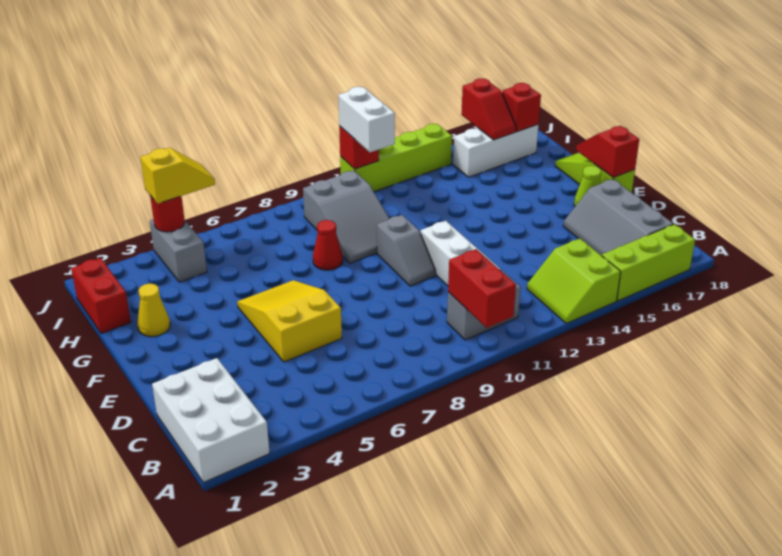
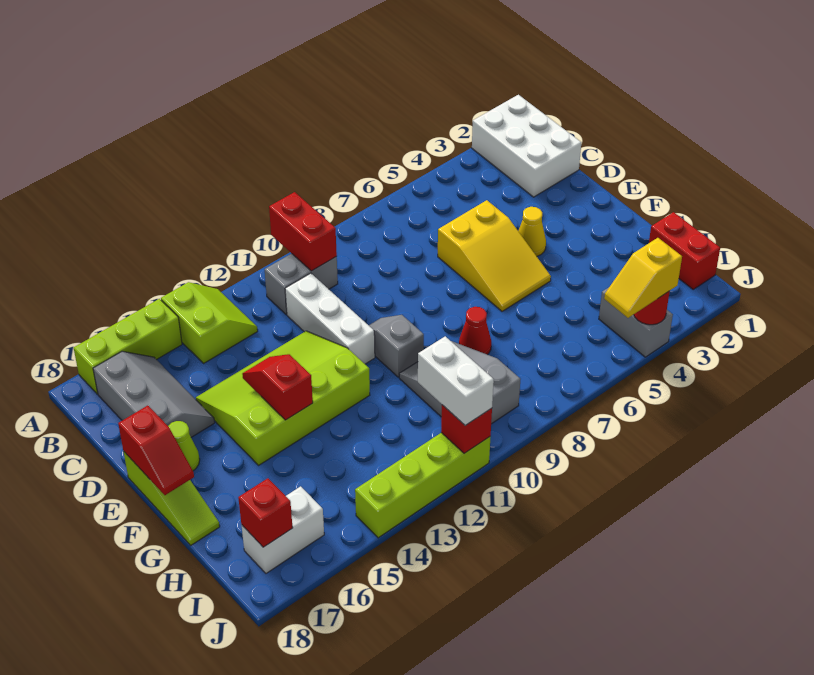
none -> lime slope D12:F15 level 1 top F
yellow cone G2 level 1 -> yellow cone E4 level 1
white brick I15:I17 level 1 -> white brick I16:I17 level 1
red slope I16:J16 level 2 top J -> red slope E14:F14 level 2 top F

